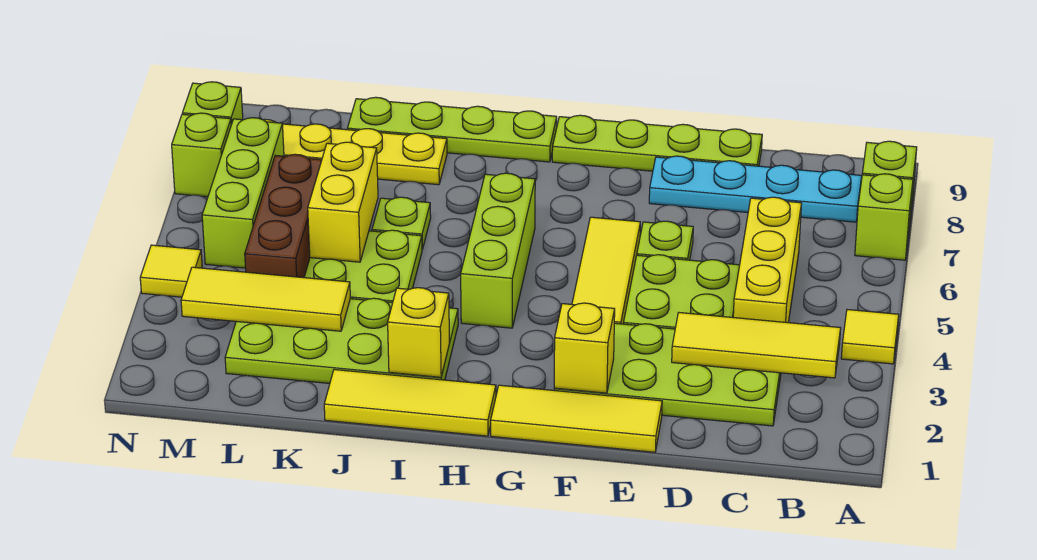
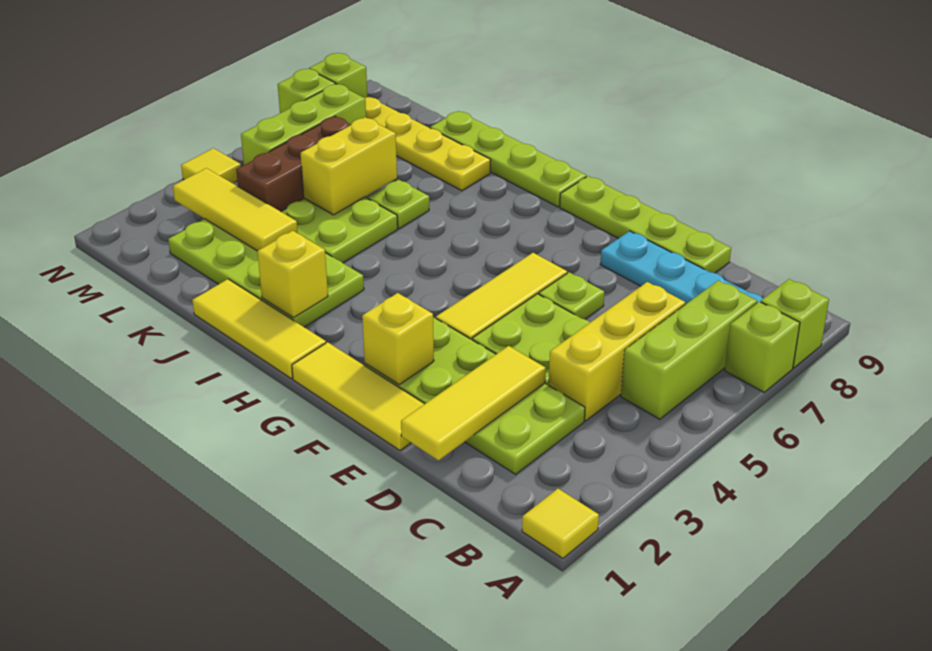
yellow tile A4 level 1 -> yellow tile A1 level 1
yellow tile B3:D3 level 2 -> yellow tile D1:D3 level 2
lime brick H4:H6 level 1 -> lime brick B5:B7 level 1

